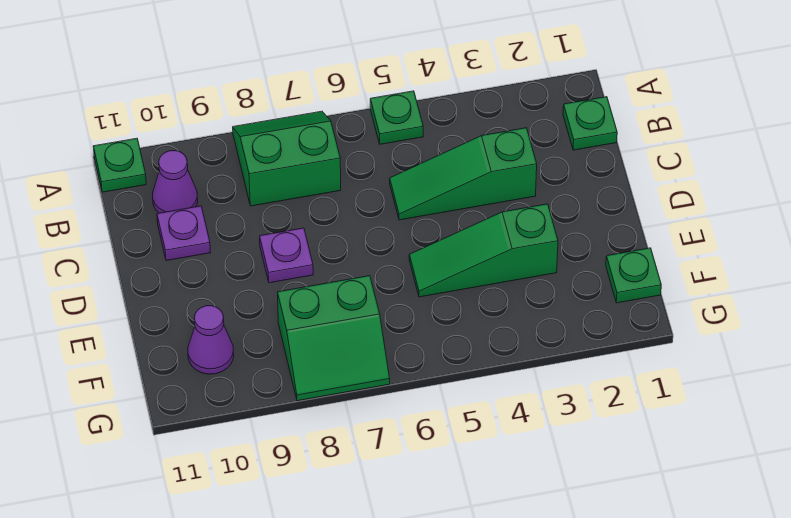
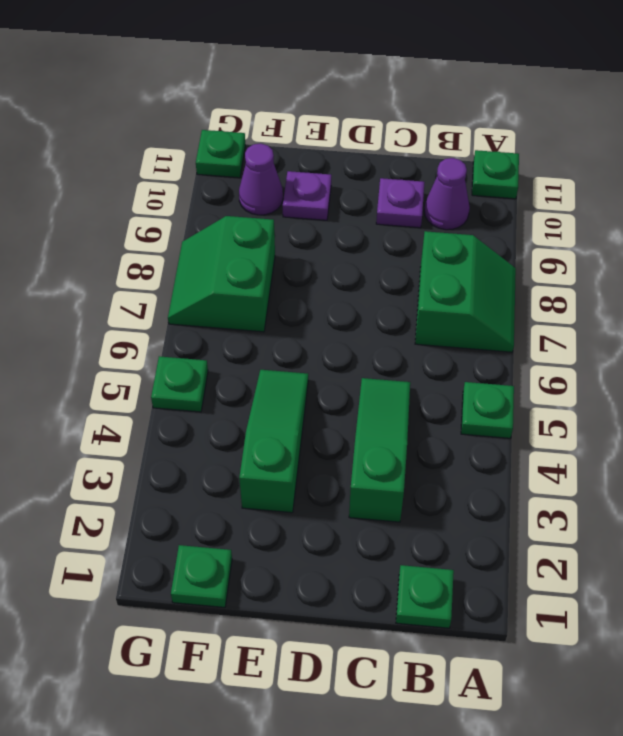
purple plate D8 level 1 -> purple plate E10 level 1
none -> green plate G5 level 1
none -> green plate G11 level 1

